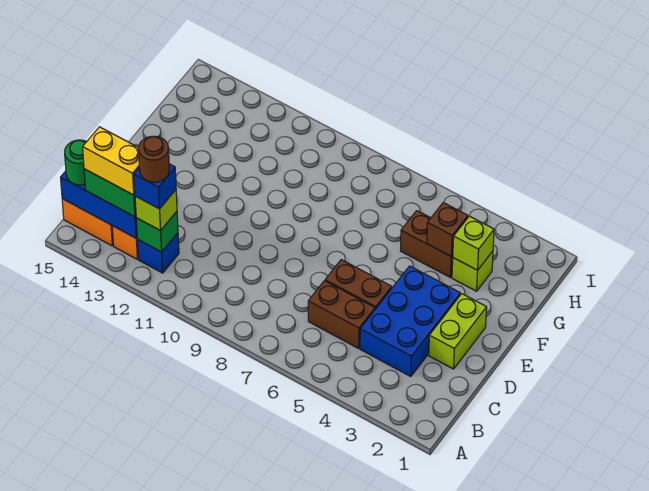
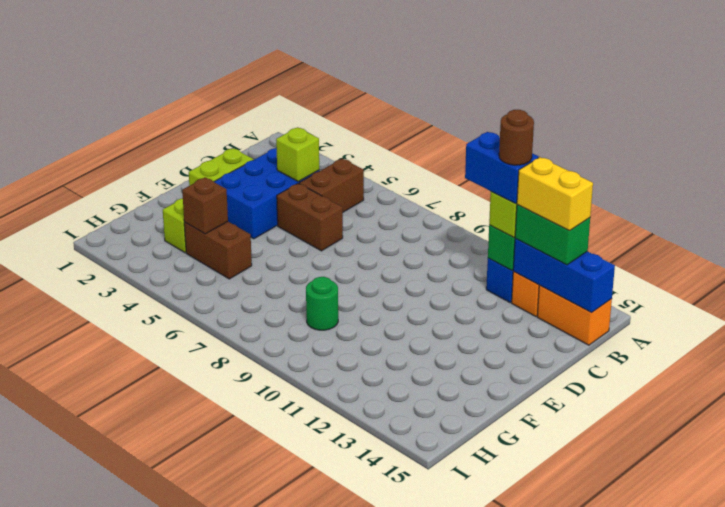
blue brick B12 level 4 -> blue brick B11:B12 level 4
green round brick B15 level 3 -> green round brick G9 level 1
brown brick C5:C6 level 1 -> brown brick B5:C5 level 1
lime brick G3 level 2 -> lime brick C4 level 2

